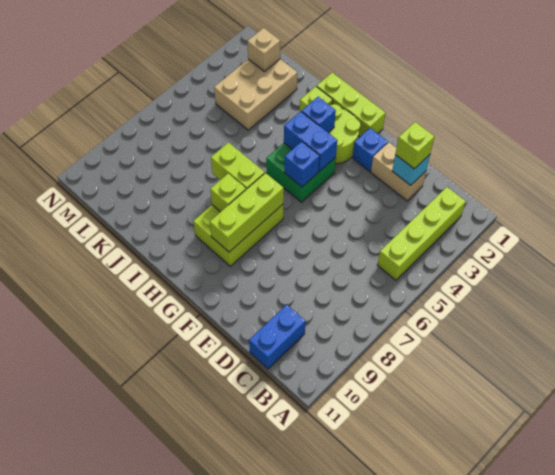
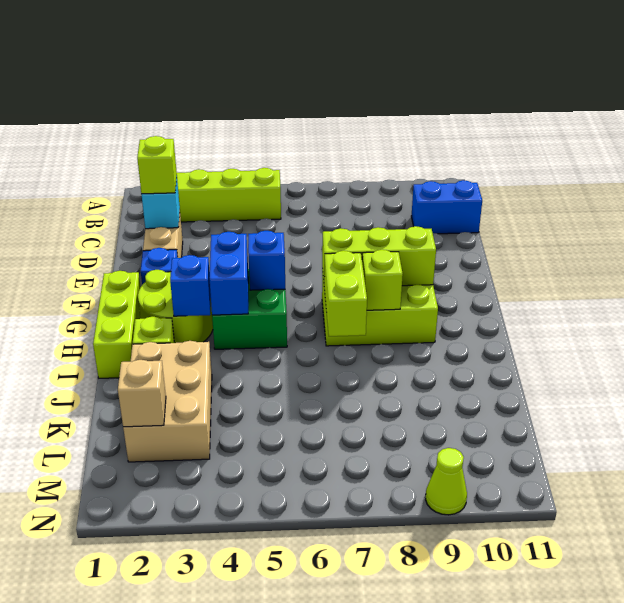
tan brick K2:L4 level 1 -> tan brick J2:L3 level 1
none -> lime cone N9 level 1

